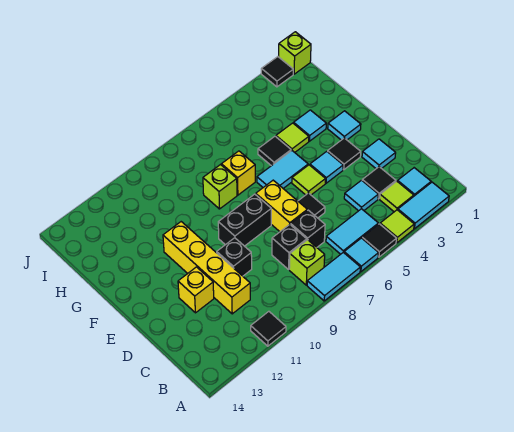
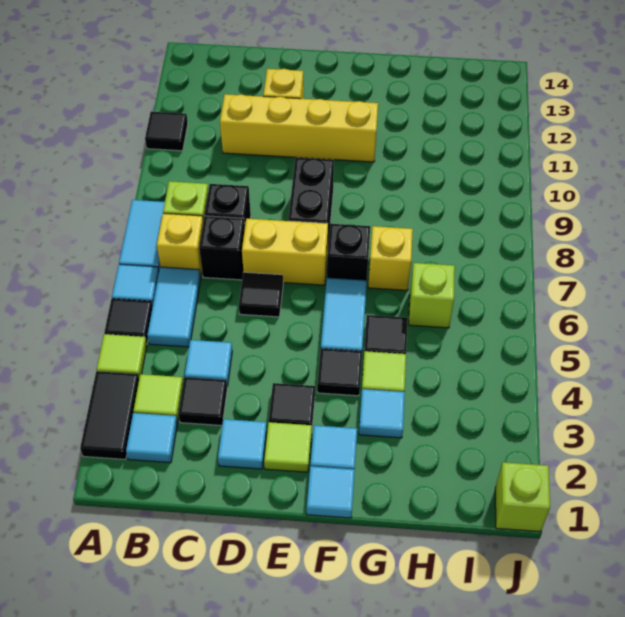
cyan tile A2:A3 level 1 -> black tile A2:A3 level 1
none -> yellow brick B7 level 1
black brick D10 level 1 -> black brick F7 level 1
cyan tile E4 level 1 -> cyan tile F1 level 1
lime tile E5 level 1 -> lime tile E2 level 1
lime brick G8 level 1 -> lime brick H6 level 1
black tile J2 level 1 -> black tile F4 level 1

